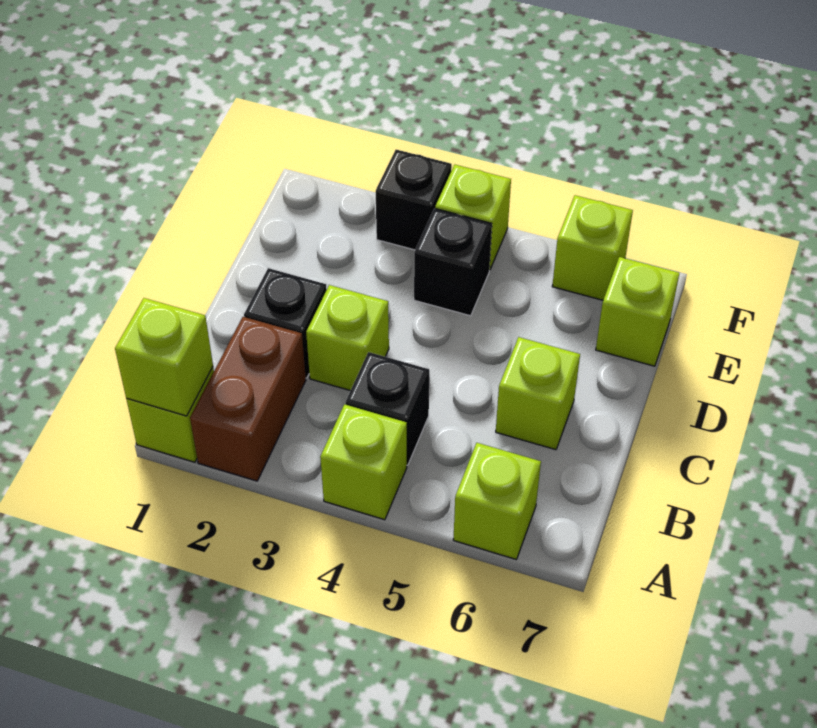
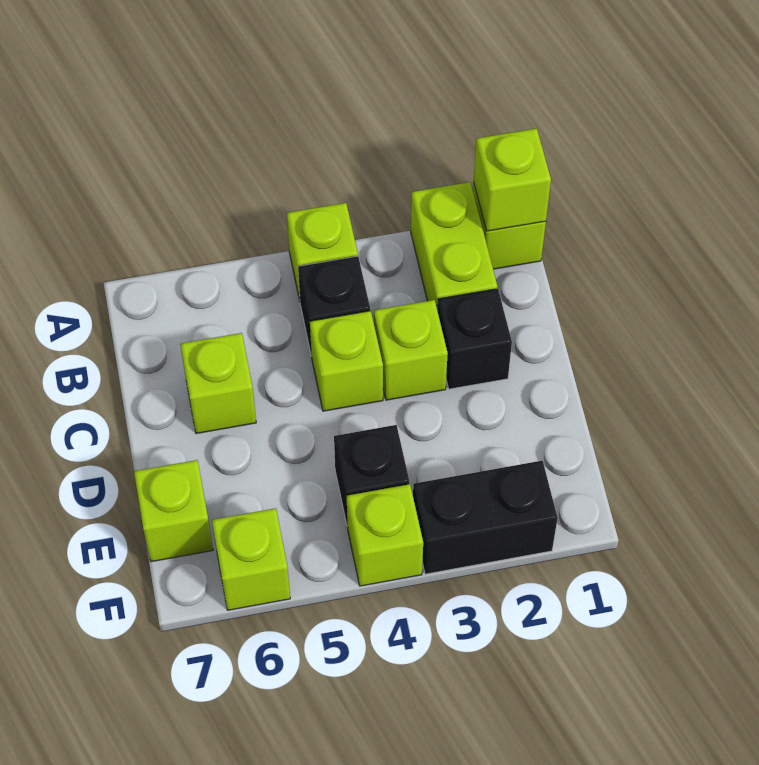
brown brick A2:B2 level 1 -> lime brick A2:B2 level 1
lime brick A6 level 1 -> lime brick C4 level 1
black brick F3 level 1 -> black brick F2:F3 level 1

